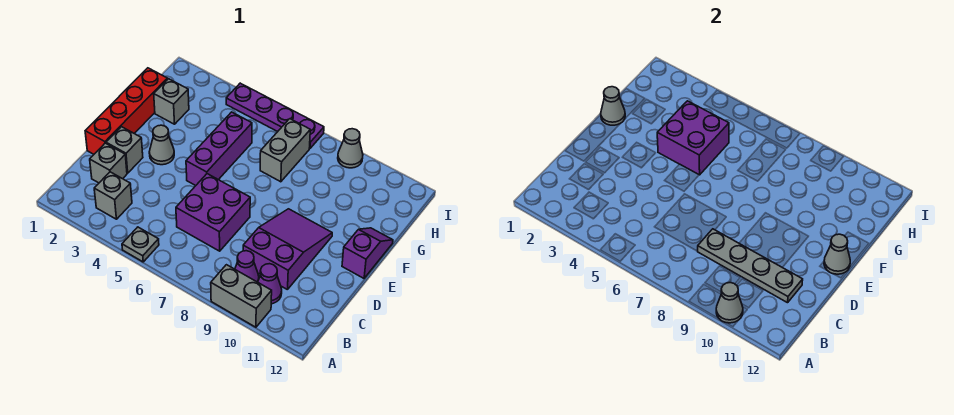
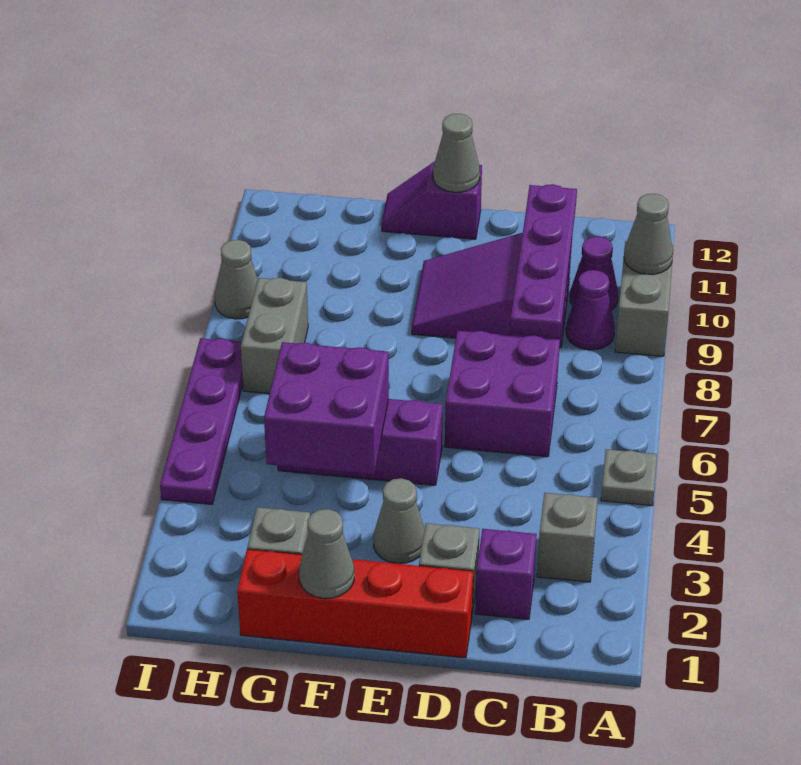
grey brick C2 level 1 -> purple brick C2 level 1
grey plate C8:C11 level 2 -> purple plate C8:C11 level 2
grey brick G7:H7 level 1 -> grey brick H7:H8 level 1

